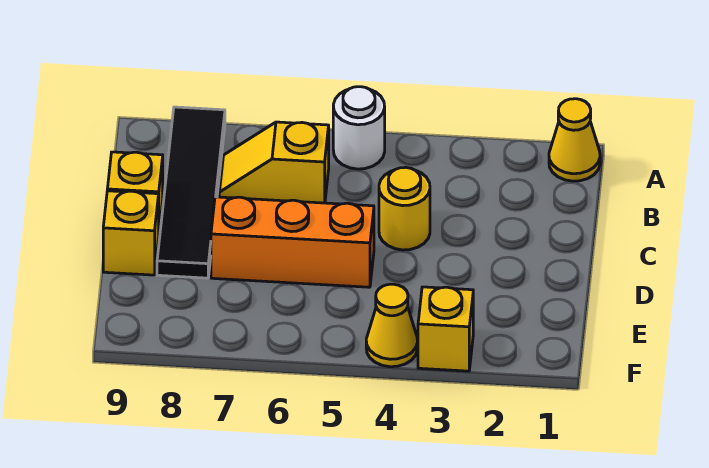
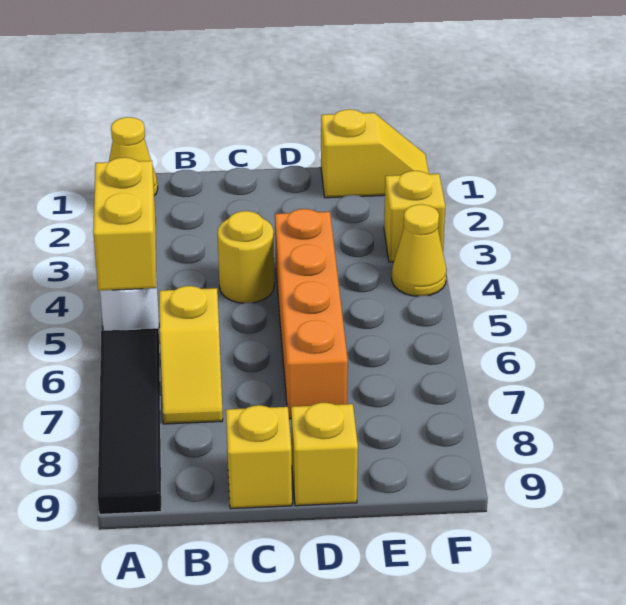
none -> yellow brick A4:A5 level 2
black tile A8:D8 level 1 -> black tile A6:A9 level 1
orange brick D5:D7 level 1 -> orange brick D4:D7 level 1
none -> yellow slope E1:F1 level 1 top E

